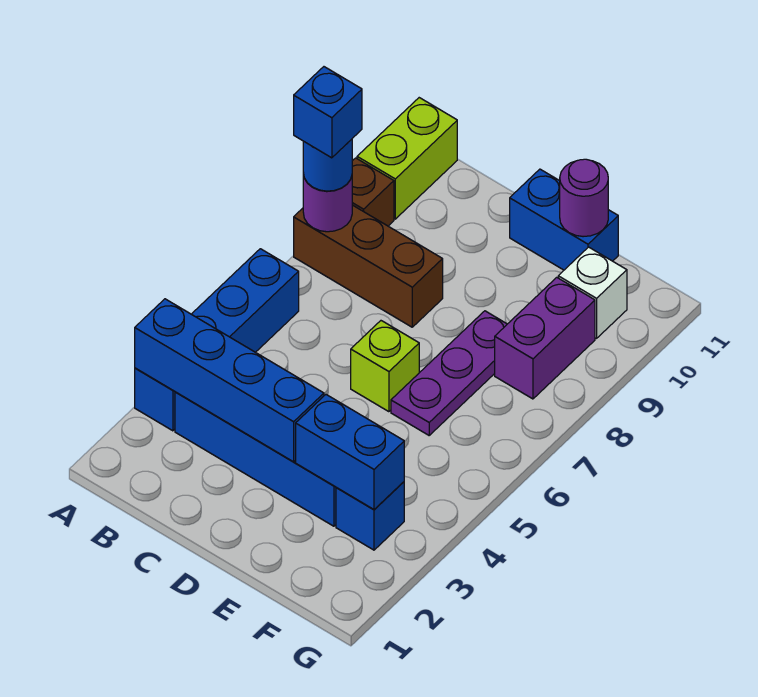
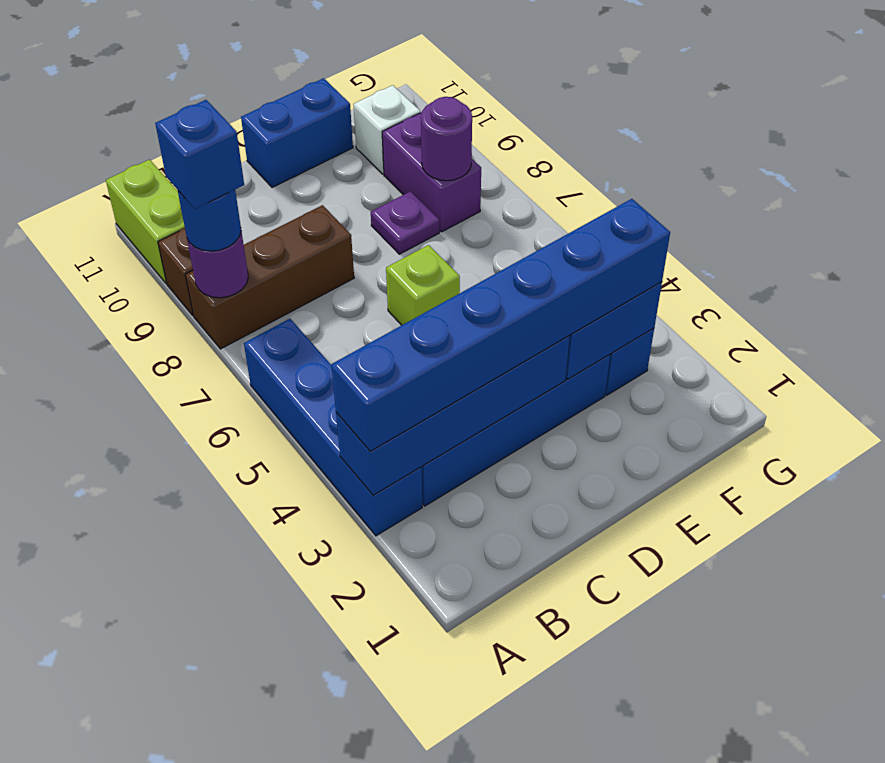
none -> blue brick A3:F3 level 3
purple plate E6:E8 level 1 -> purple plate E8 level 1
purple round brick E11 level 2 -> purple round brick F8 level 2

